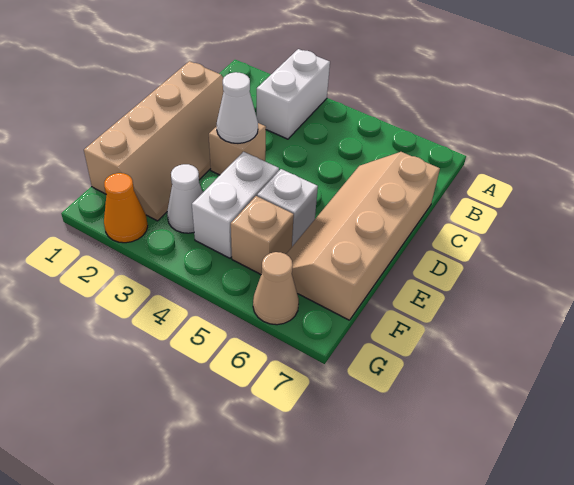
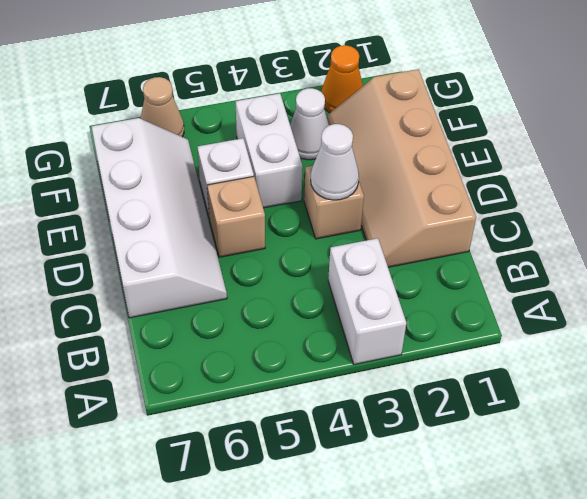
tan slope C6:F7 level 1 top 7 -> white slope C6:F7 level 1 top 7
tan brick F5 level 1 -> tan brick D5 level 1

